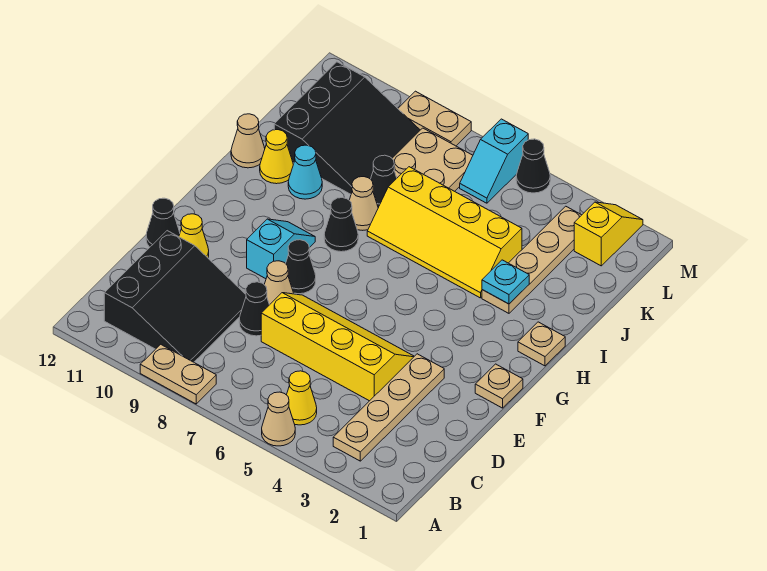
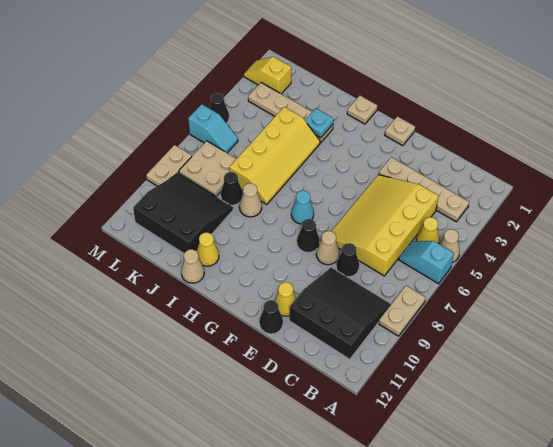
yellow slope D4:E7 level 1 top D -> yellow slope C4:E7 level 1 top C
cyan slope F9:G9 level 1 top F -> cyan slope A6:B6 level 1 top A
black cone H8 level 1 -> none
cyan cone I10 level 1 -> cyan cone G7 level 1

